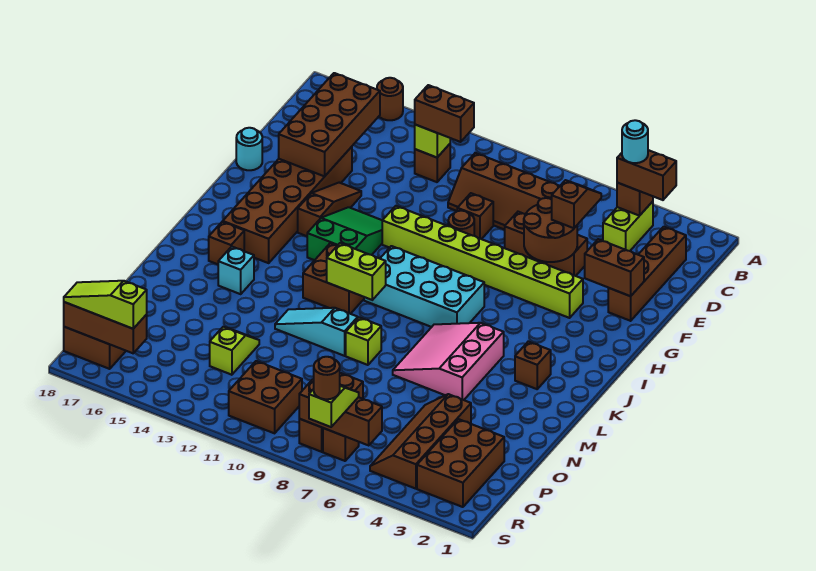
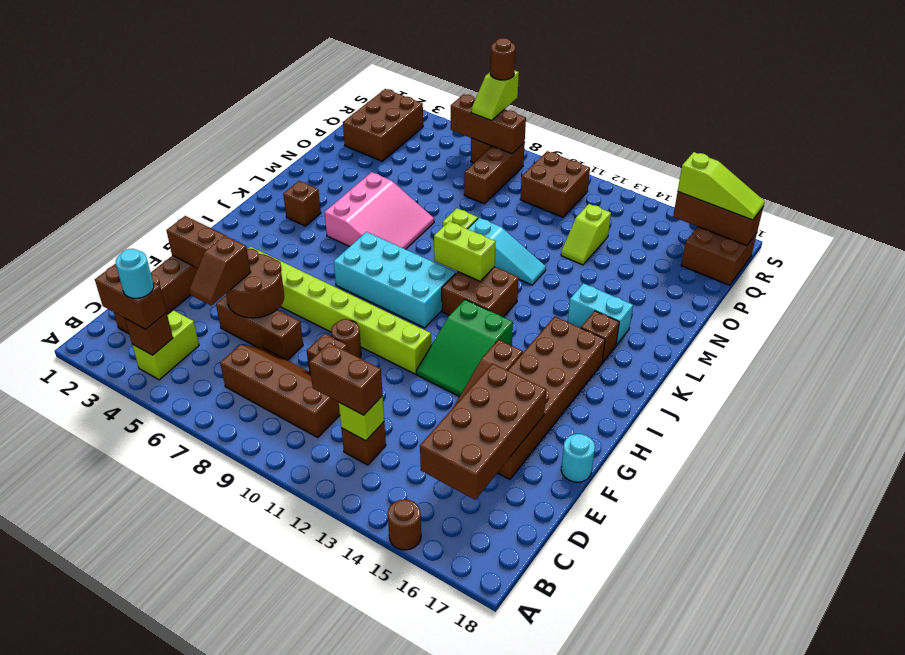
cyan brick L15 level 1 -> cyan brick L15:L16 level 1
brown slope O4:R5 level 1 top 4 -> none

